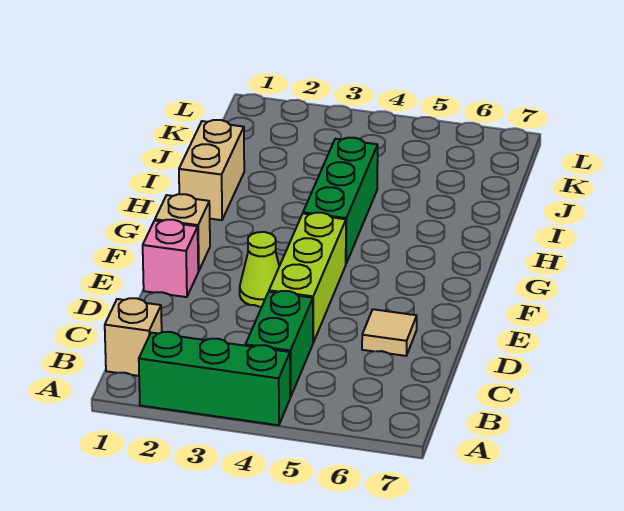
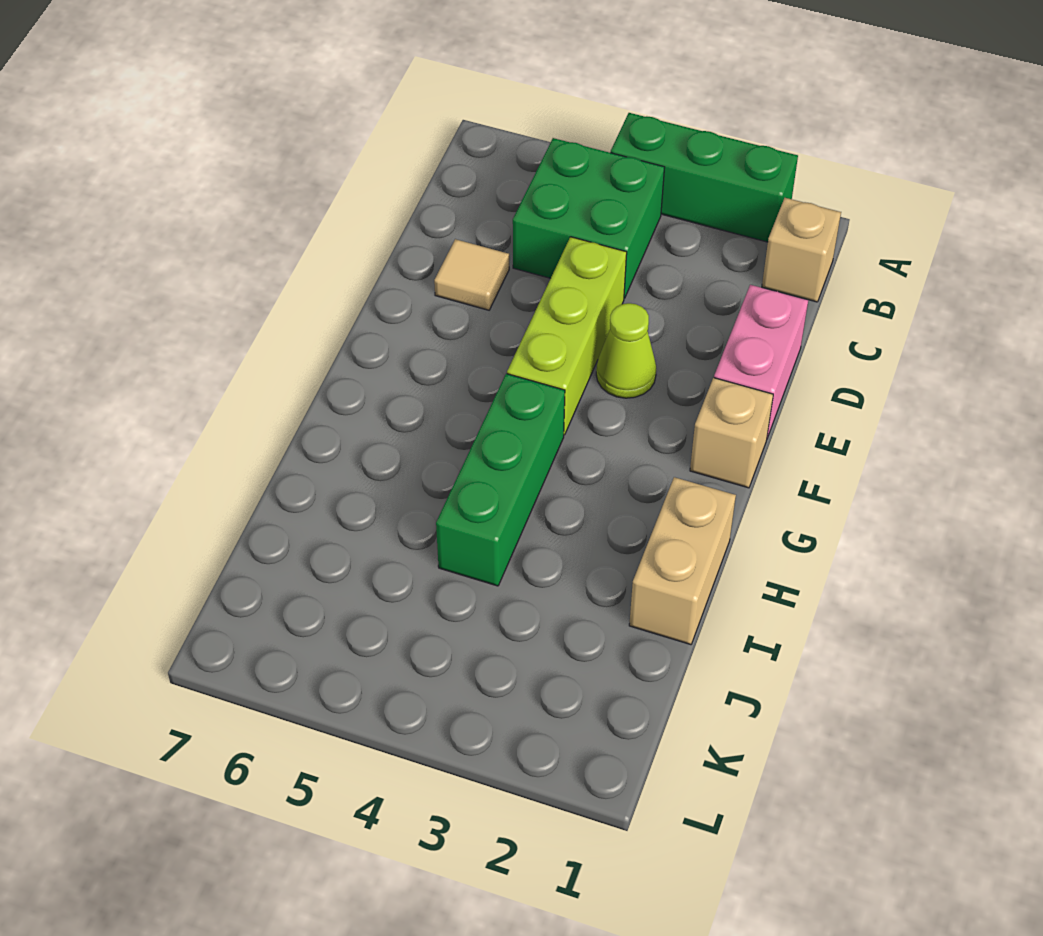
green brick B4:C4 level 1 -> green brick B4:C5 level 1
pink brick E1 level 1 -> pink brick D1:E1 level 1

